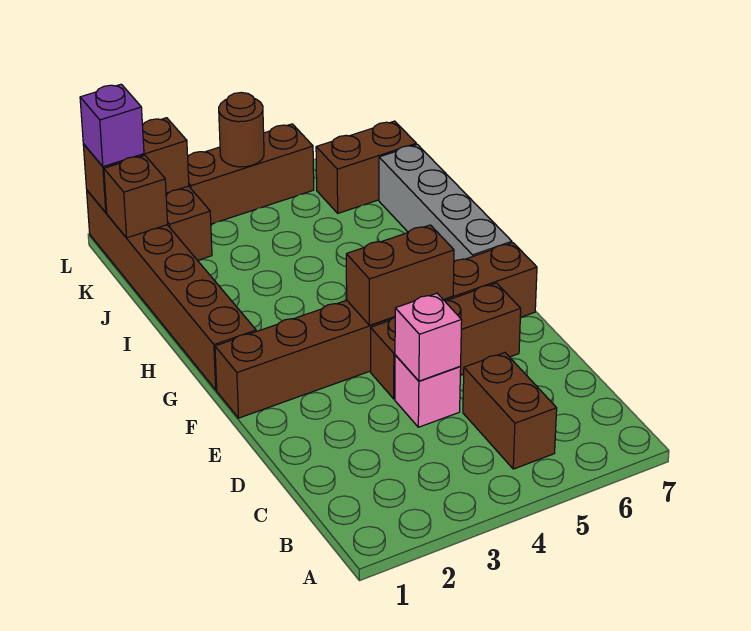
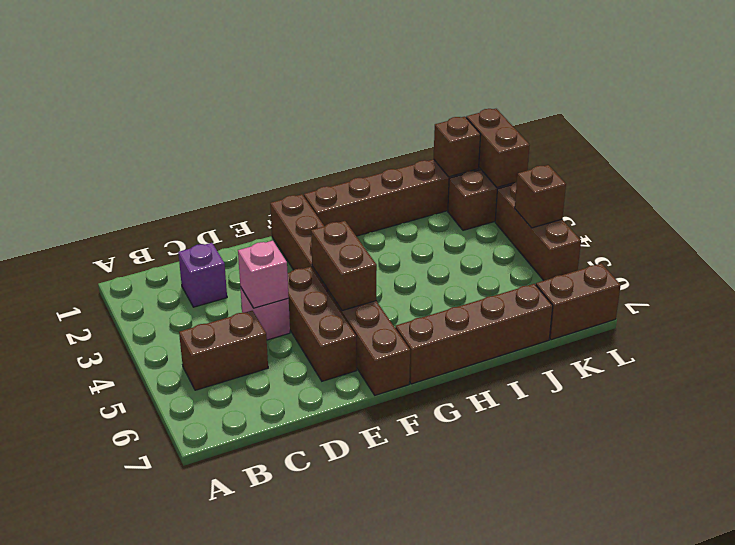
grey brick G7:J7 level 1 -> brown brick G7:J7 level 1
brown brick K6:K7 level 1 -> brown brick K7:L7 level 1
purple brick L1 level 3 -> purple brick C2 level 1
brown round brick L4 level 2 -> brown brick L4 level 2

